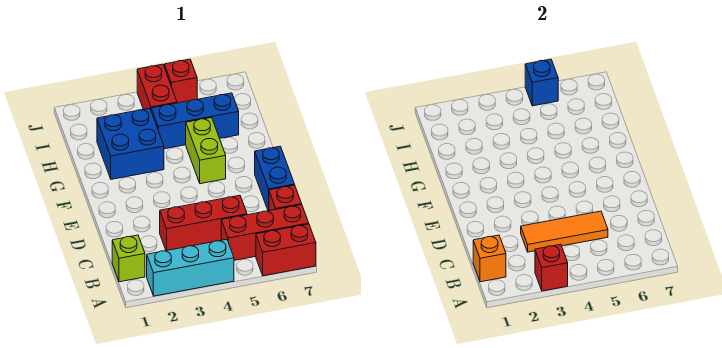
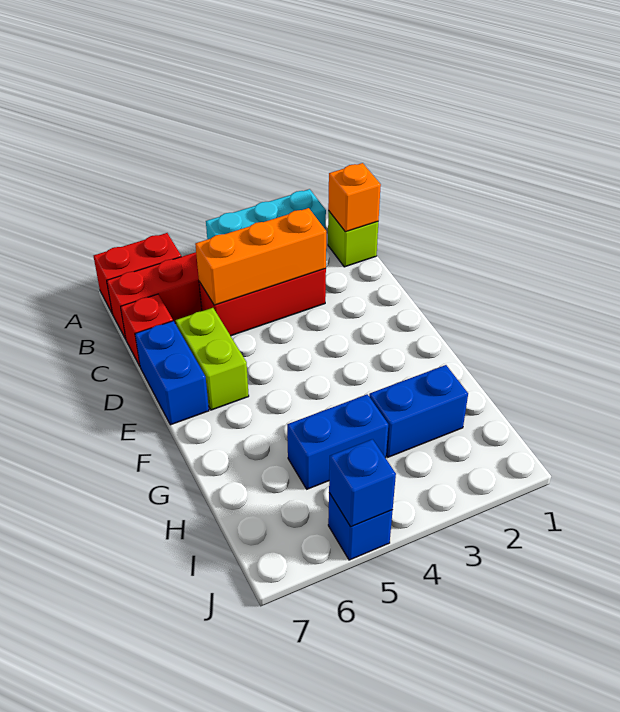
red brick A3 level 2 -> none
orange tile C3:C5 level 2 -> orange brick C3:C5 level 2
lime brick F5:G5 level 1 -> lime brick D6:E6 level 1
blue brick G2:H3 level 1 -> blue brick H2:H3 level 1
blue brick H4:H6 level 1 -> blue brick H4:H5 level 1
red brick I4:J4 level 1 -> none
red brick J5 level 1 -> blue brick J5 level 1

